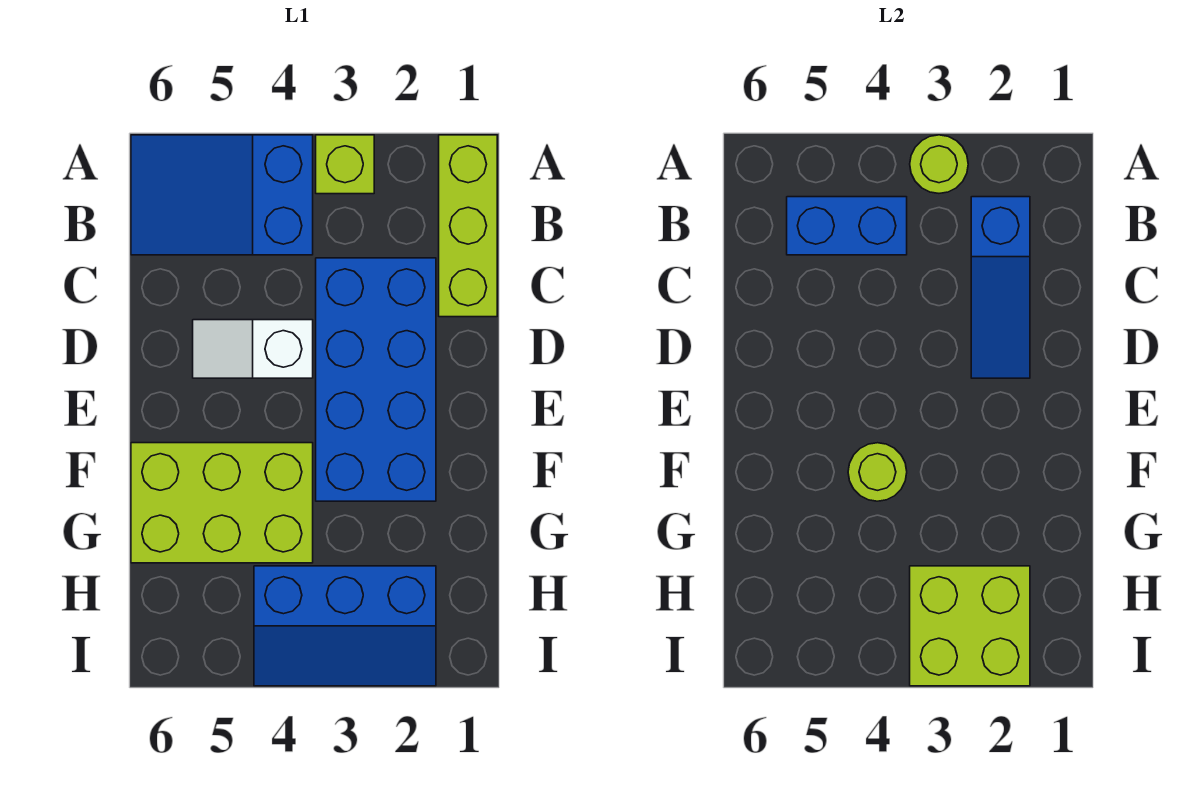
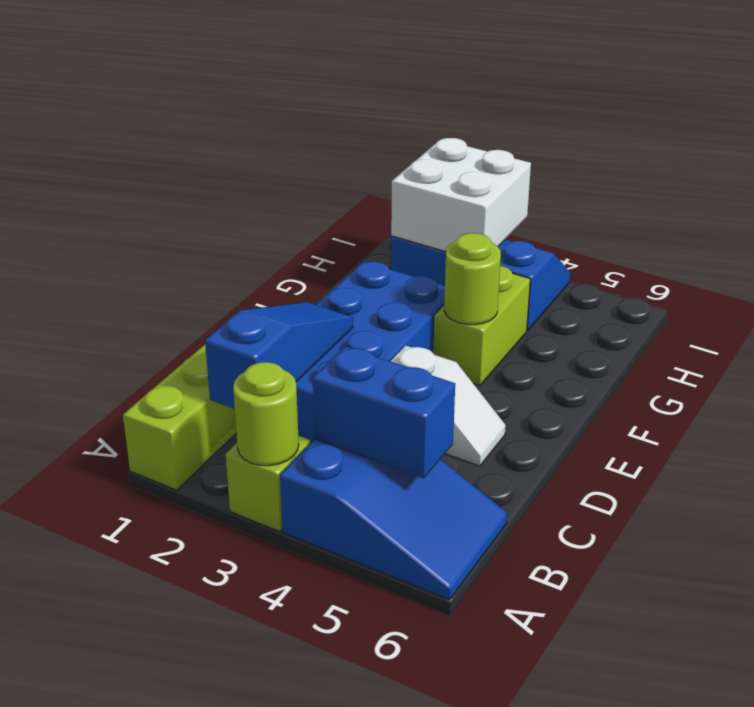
lime brick F4:G6 level 1 -> lime brick F4:G4 level 1
lime brick H2:I3 level 2 -> white brick H2:I3 level 2

